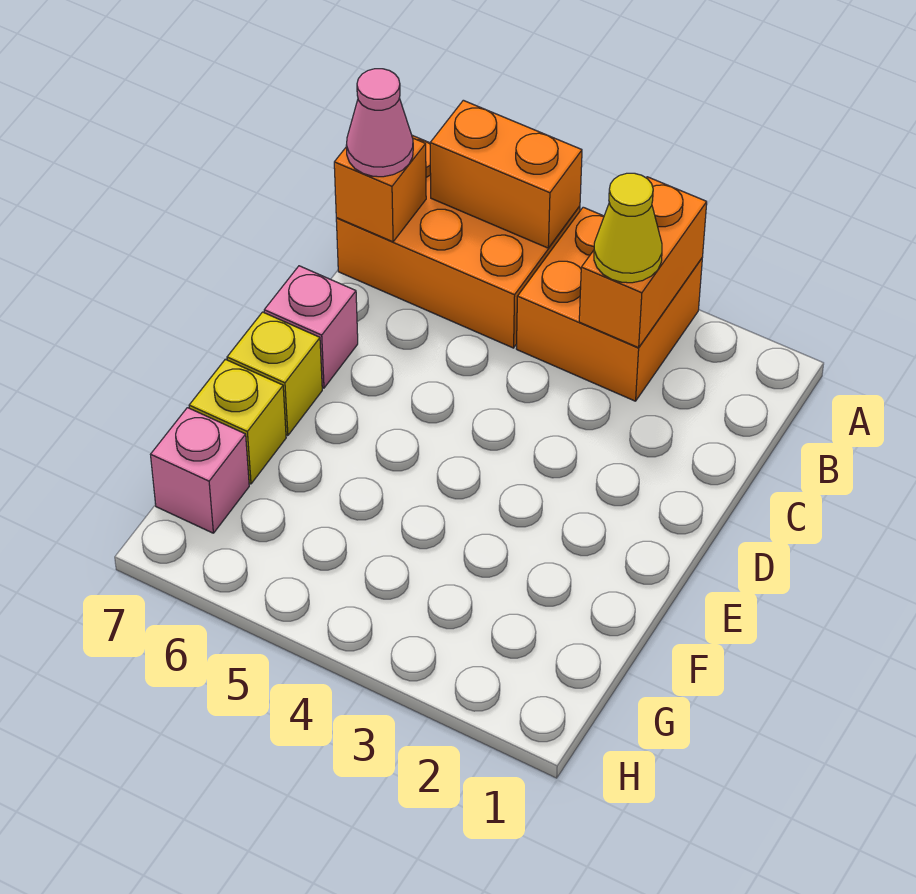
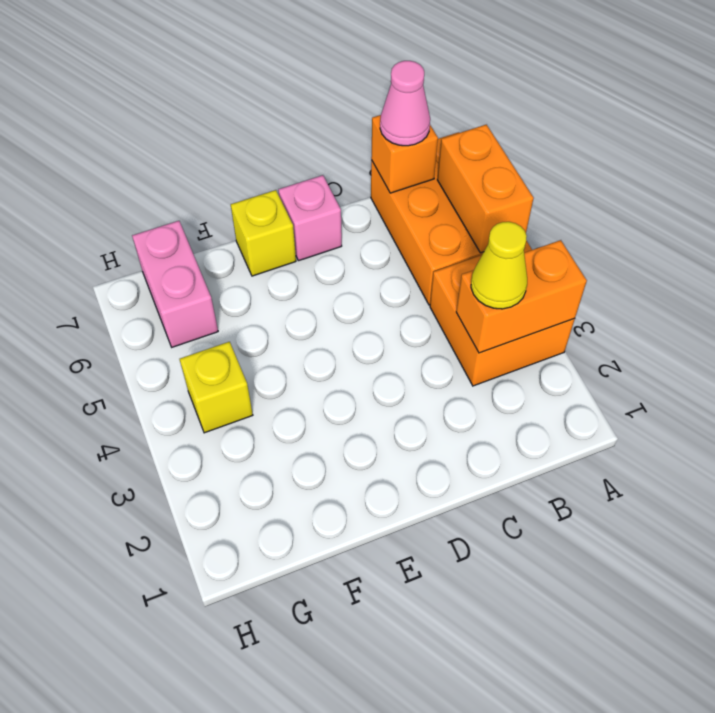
yellow brick F7 level 1 -> yellow brick G4 level 1
pink brick G7 level 1 -> pink brick G6:G7 level 1

